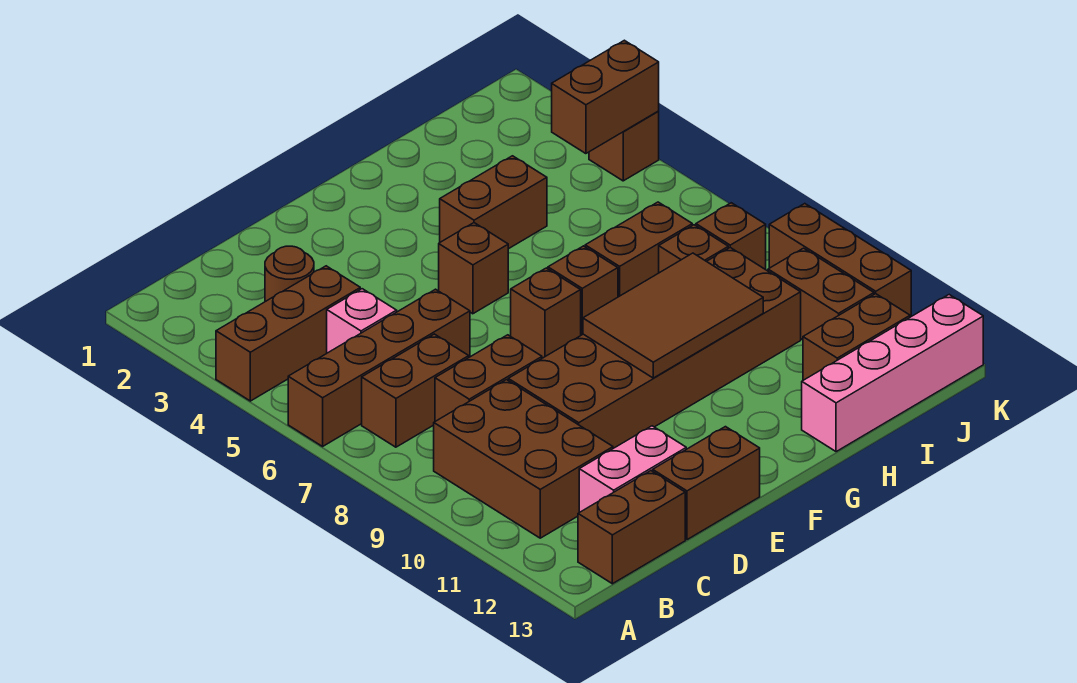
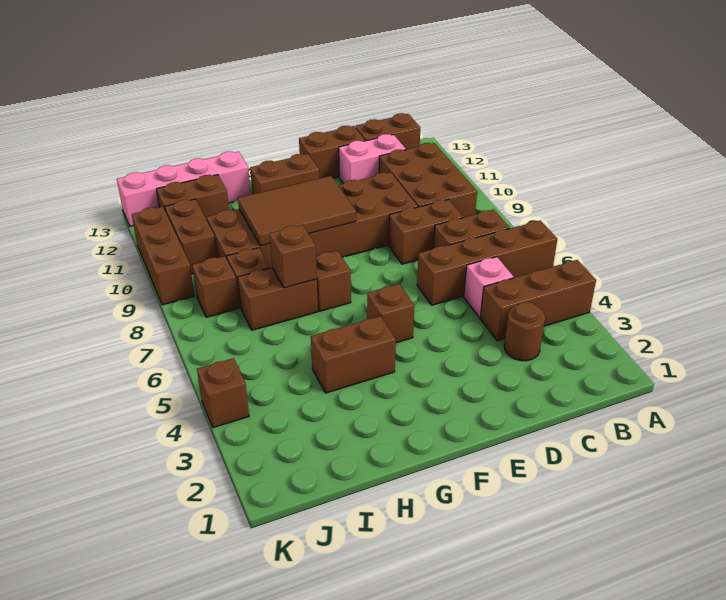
brown brick F7 level 1 -> brown brick H7 level 2
brown brick J4:K4 level 2 -> brown brick F12:G12 level 1

